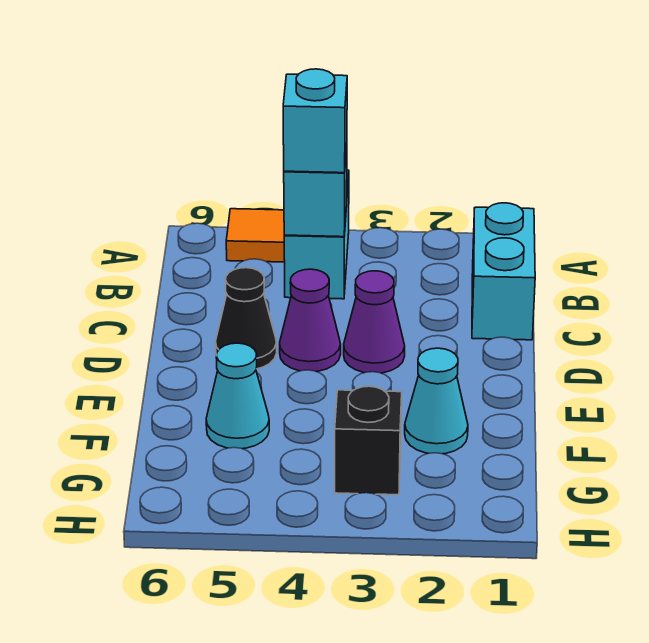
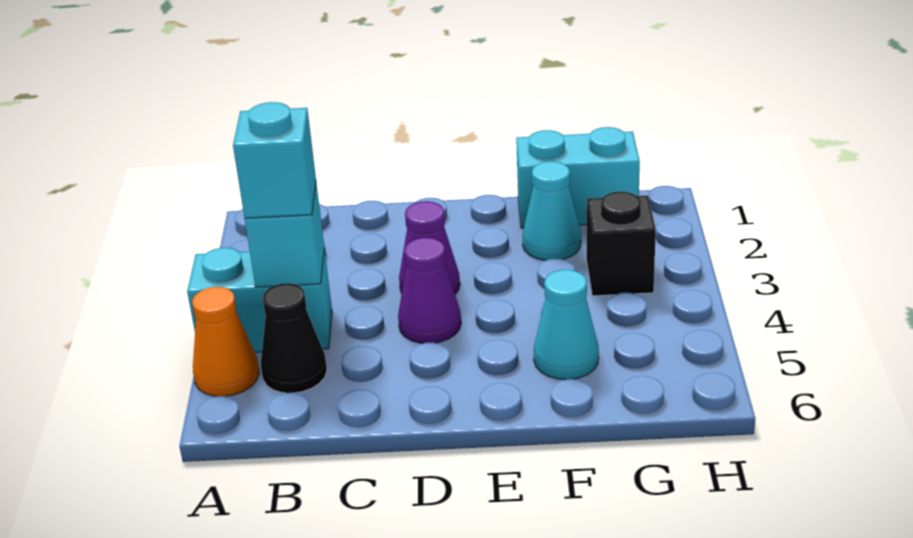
orange tile A5 level 1 -> orange cone A5 level 1
cyan brick B1:C1 level 1 -> cyan brick F1:G1 level 1
black cone D5 level 1 -> black cone B5 level 1

